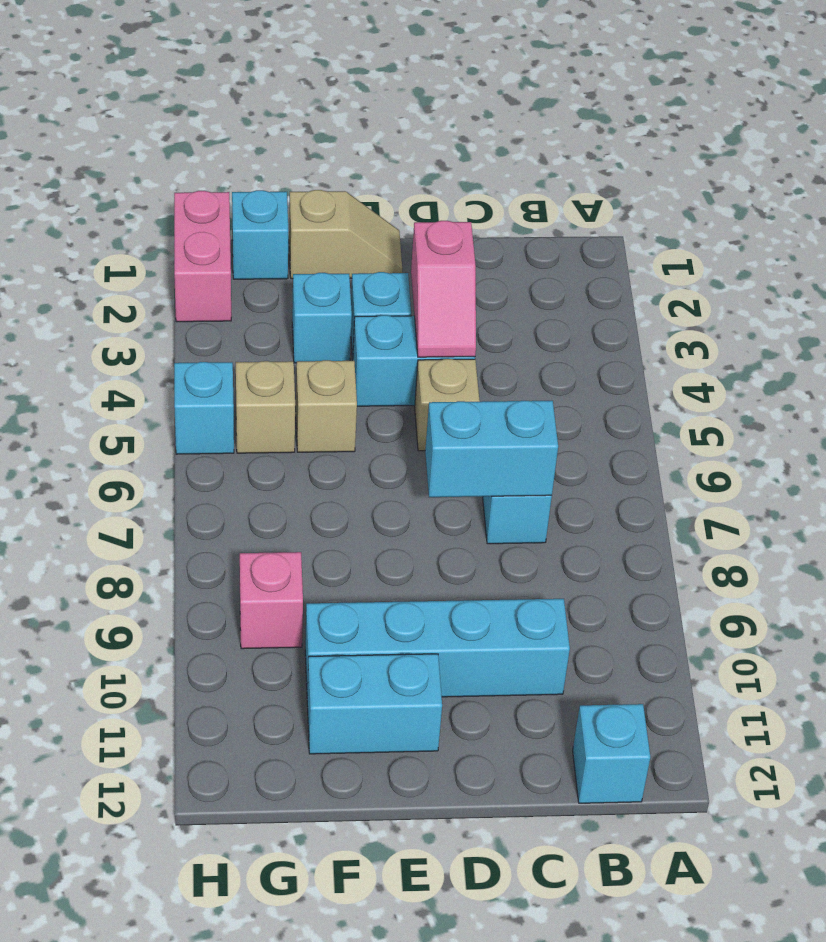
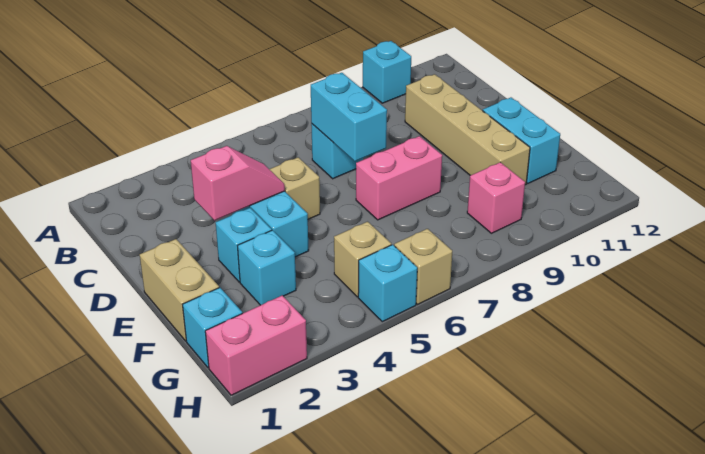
cyan brick B12 level 1 -> cyan brick A10 level 1
cyan brick C10:F10 level 1 -> tan brick C10:F10 level 1
tan slope E1:F1 level 1 top F -> tan brick E1:F1 level 1
none -> pink brick E7:E8 level 1
tan brick F5 level 1 -> tan brick H6 level 1

